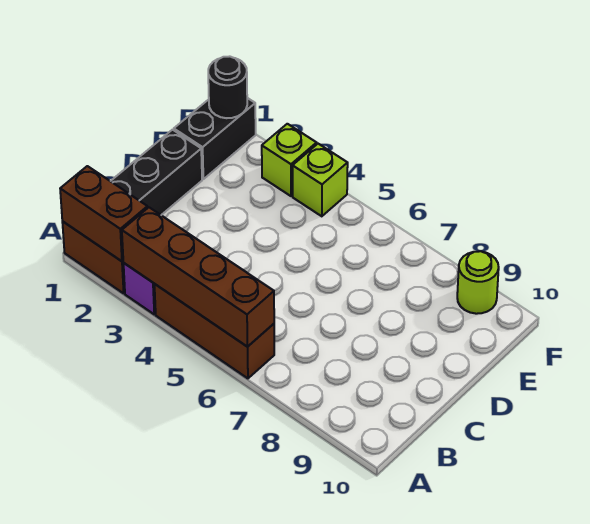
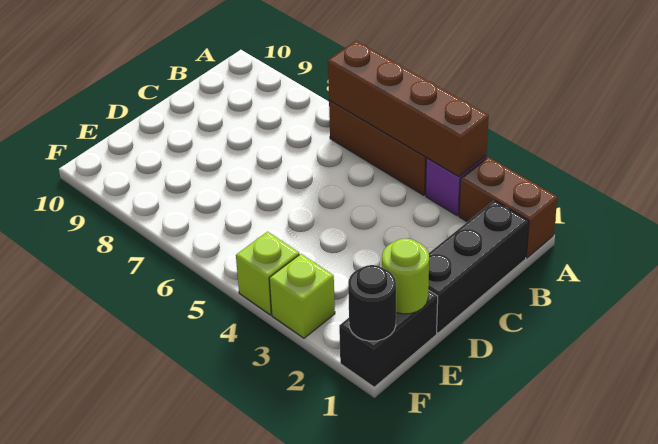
brown brick A1:A2 level 2 -> none
lime round brick F9 level 1 -> lime round brick E1 level 2

